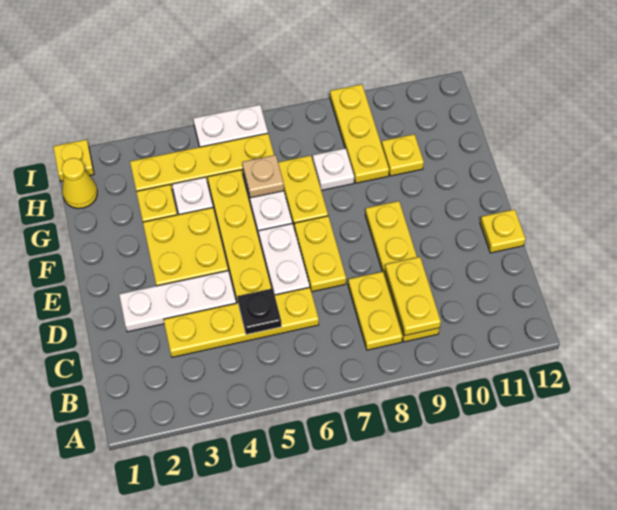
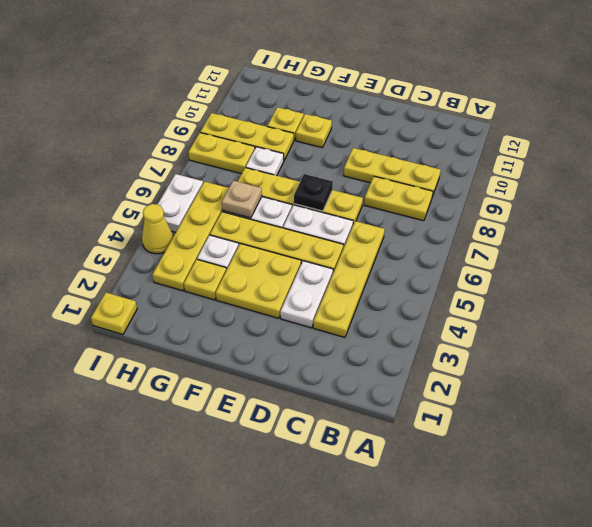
yellow plate B9:E9 level 1 -> yellow plate B9:D9 level 1
yellow plate B9:C9 level 2 -> yellow plate H8:I8 level 1
black plate C5 level 2 -> black plate E7 level 2
white plate D2:D4 level 1 -> white plate D3:D4 level 1
yellow plate D12 level 1 -> yellow plate F10 level 1
yellow cone H1 level 1 -> yellow cone I4 level 1

